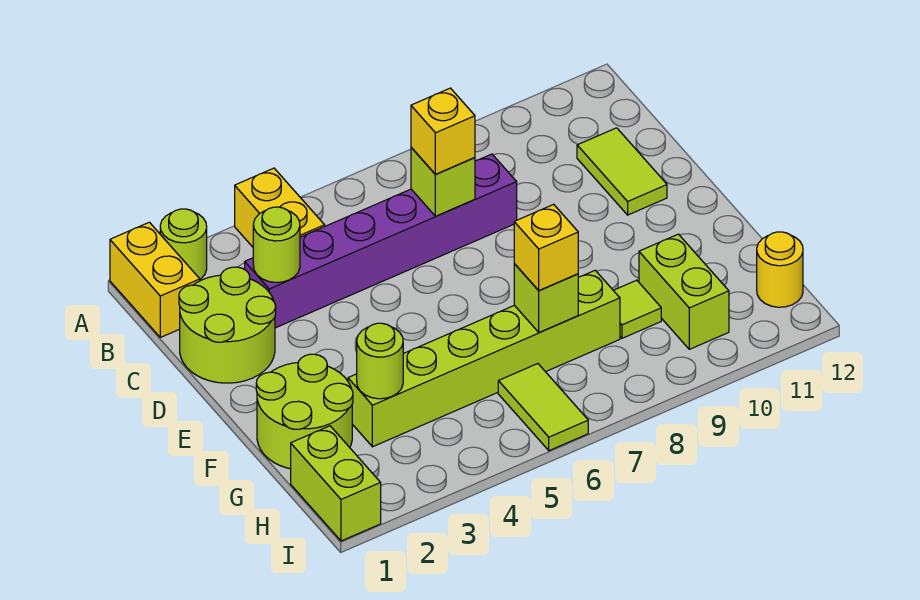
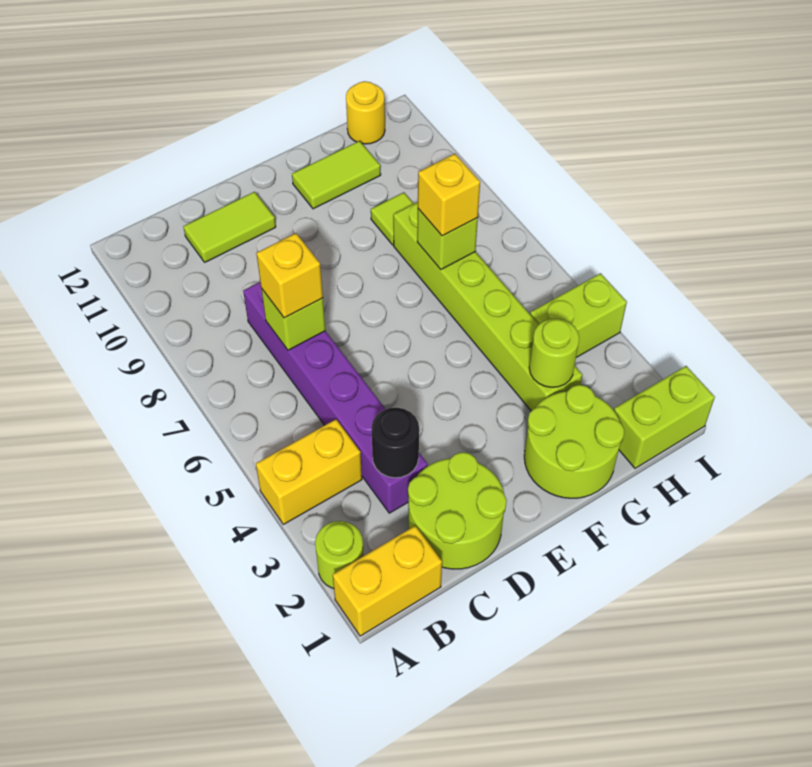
lime round brick C3 level 2 -> black round brick C3 level 2
lime brick G10:H10 level 1 -> lime brick H4:I4 level 1
lime tile H6:I6 level 1 -> lime tile F11:G11 level 1

